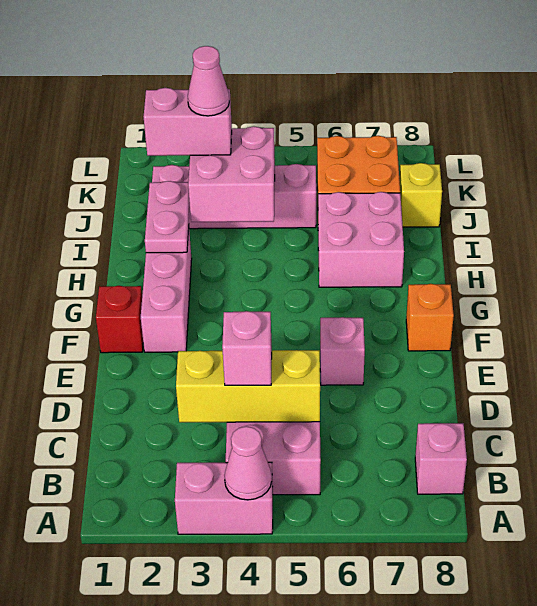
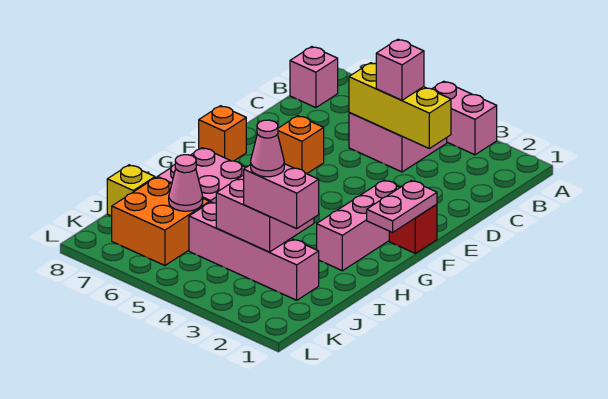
pink cone A4 level 2 -> pink cone J6 level 2
pink brick E6 level 1 -> orange brick E6 level 1
pink plate H2:I2 level 2 -> pink plate F1:G1 level 2

